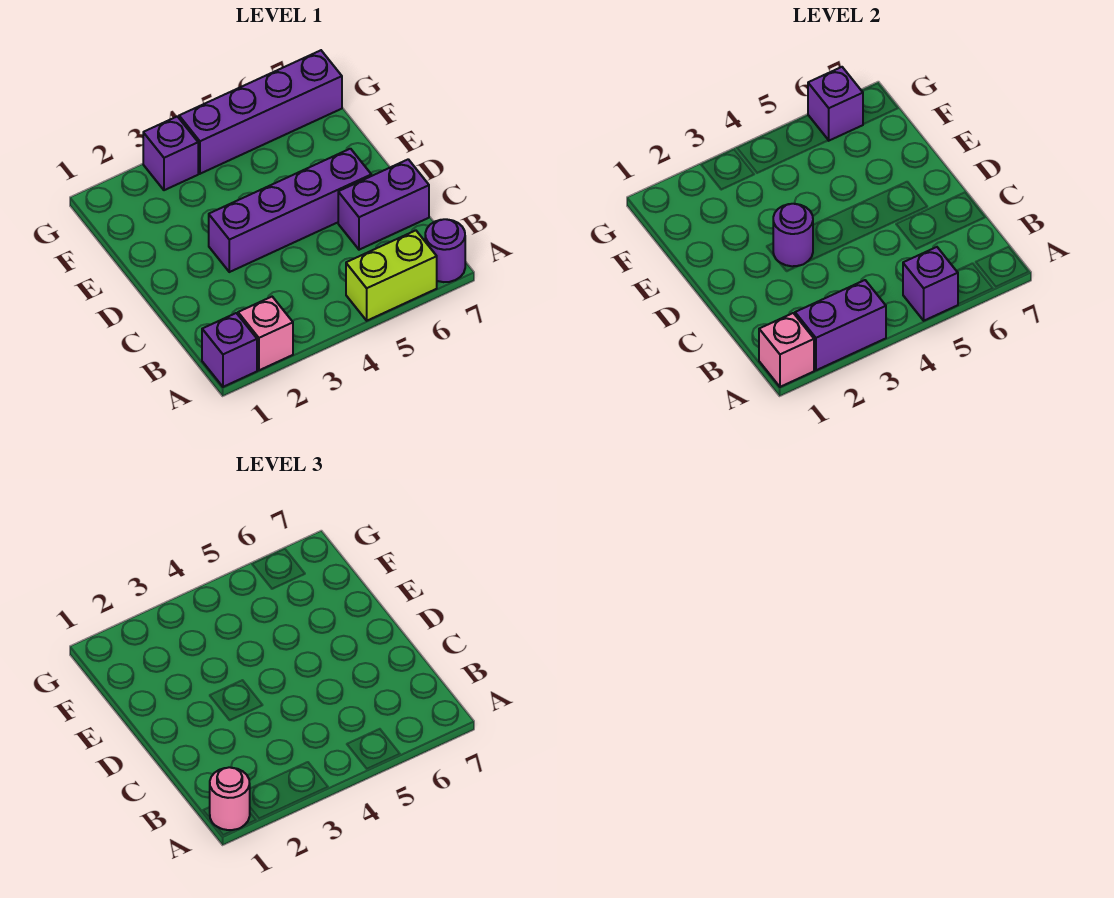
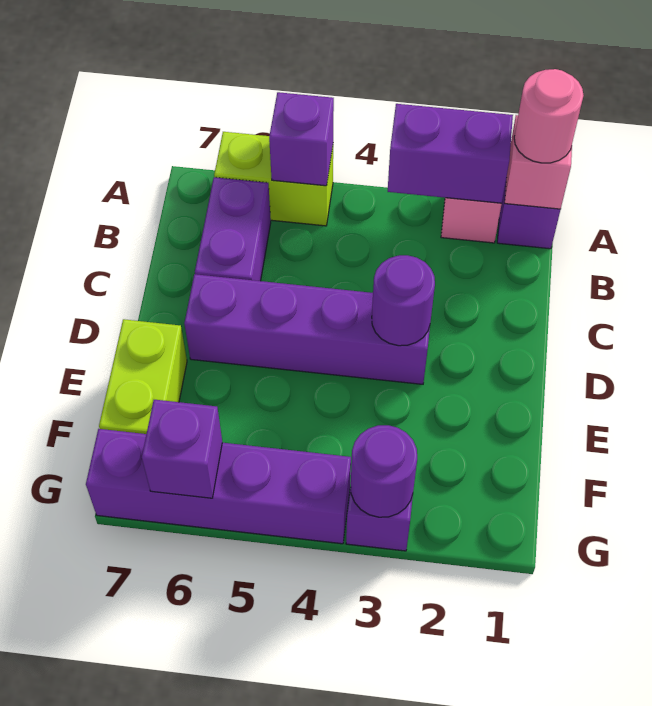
purple round brick A7 level 1 -> purple round brick G3 level 2
purple brick C6:C7 level 1 -> purple brick B6:C6 level 1
none -> lime brick E7:F7 level 1

